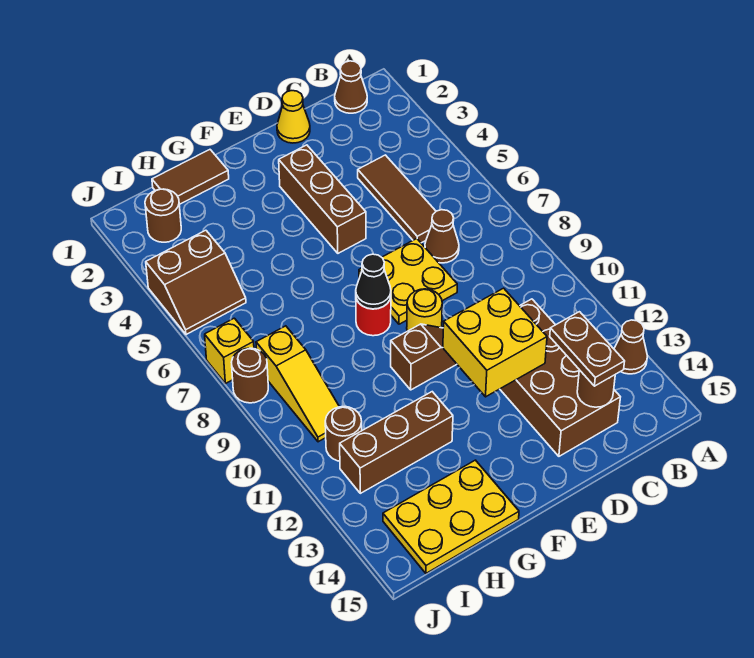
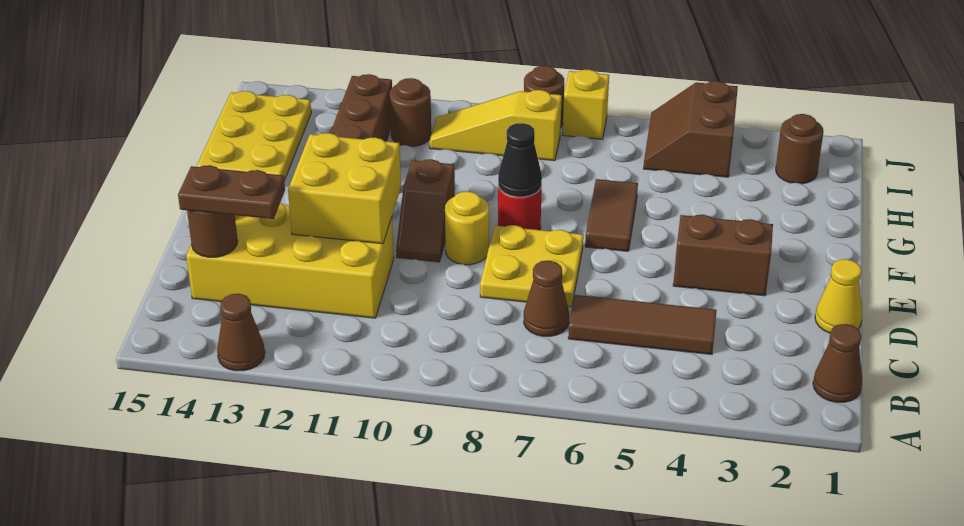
brown brick C11:D14 level 1 -> yellow brick C11:D14 level 1
brown brick E3:E5 level 1 -> brown brick E3:E4 level 1
brown tile G1:H1 level 1 -> brown tile F6:G6 level 1

